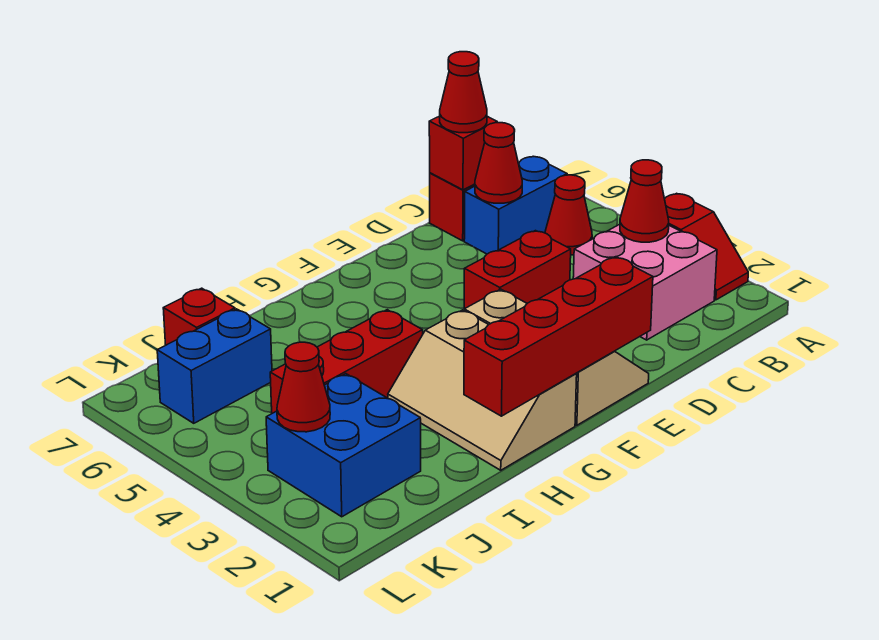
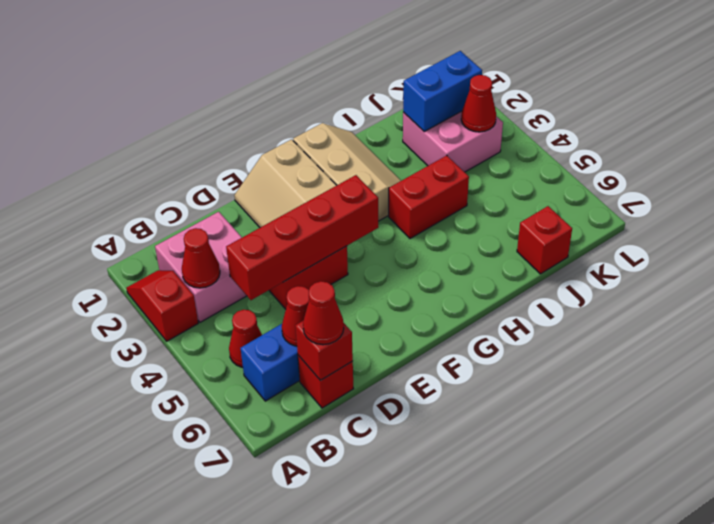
red brick E1:H1 level 2 -> red brick C4:F4 level 2
red brick H4:J4 level 1 -> red brick H4:I4 level 1
blue brick J2:K3 level 1 -> pink brick J2:K3 level 1
blue brick J6:K6 level 1 -> blue brick J2:K2 level 2

